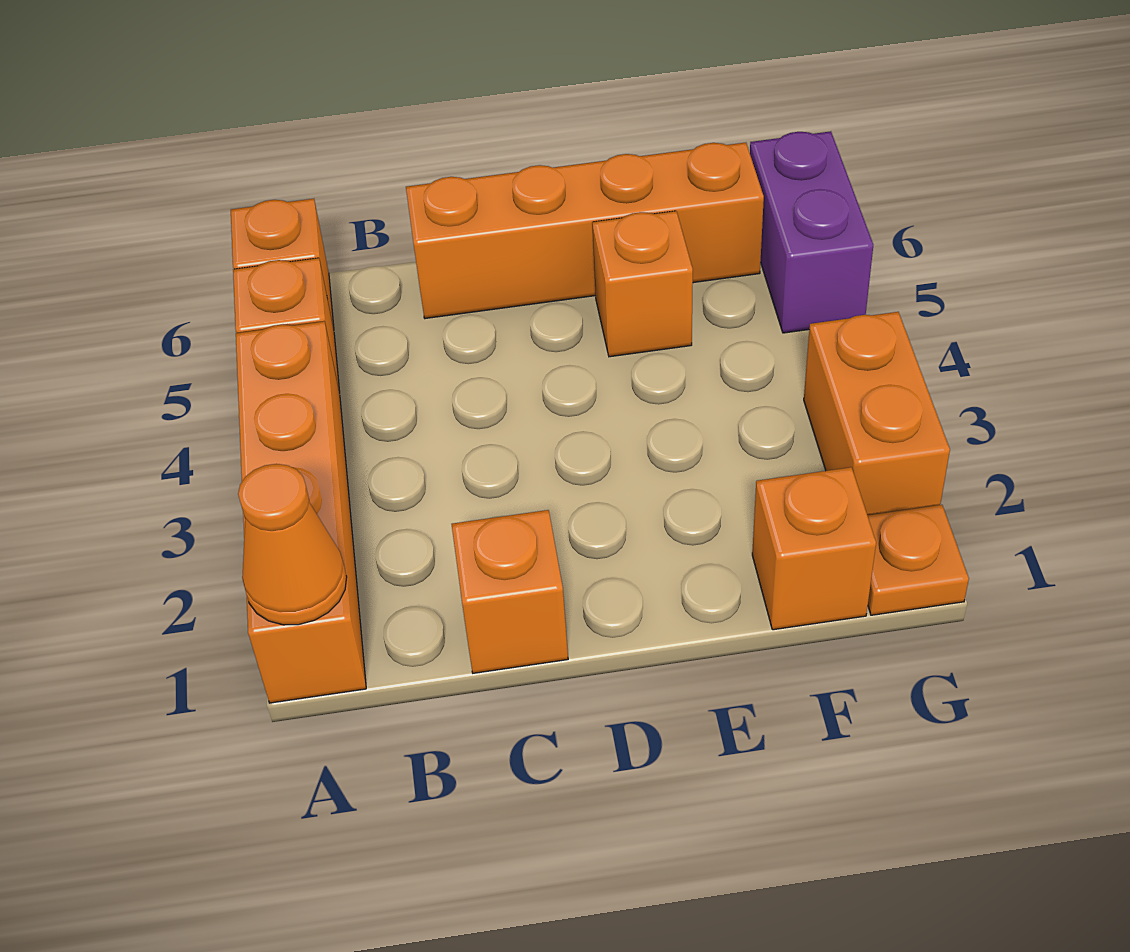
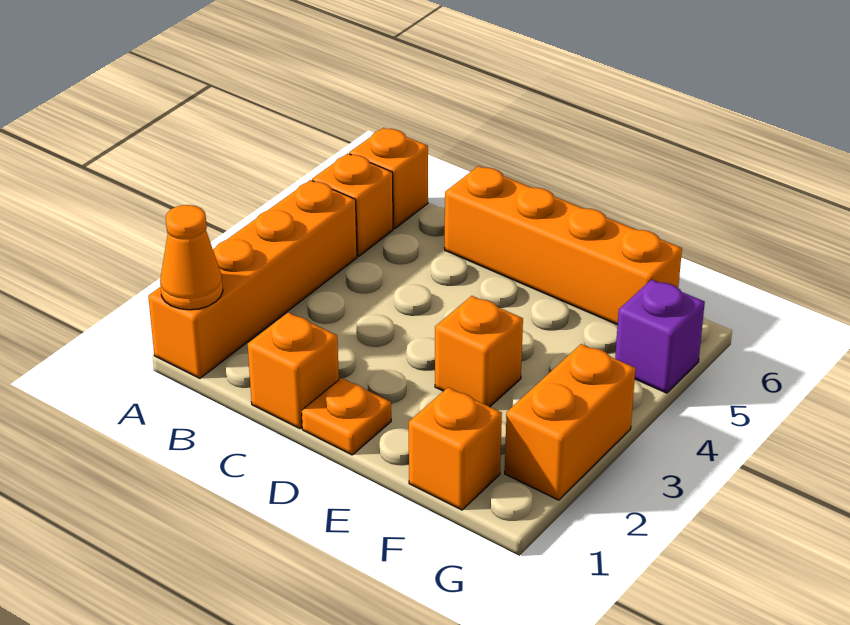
orange brick E5 level 1 -> orange brick E3 level 1
orange plate G1 level 1 -> orange plate D1 level 1
purple brick G5:G6 level 1 -> purple brick G5 level 1

